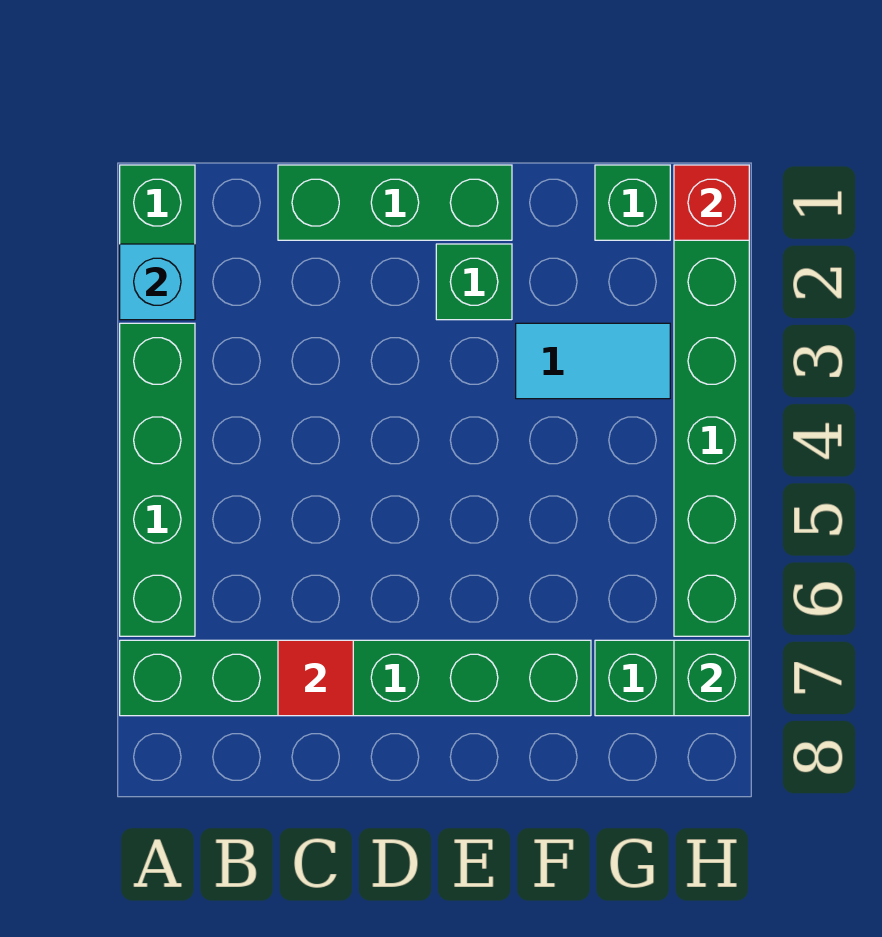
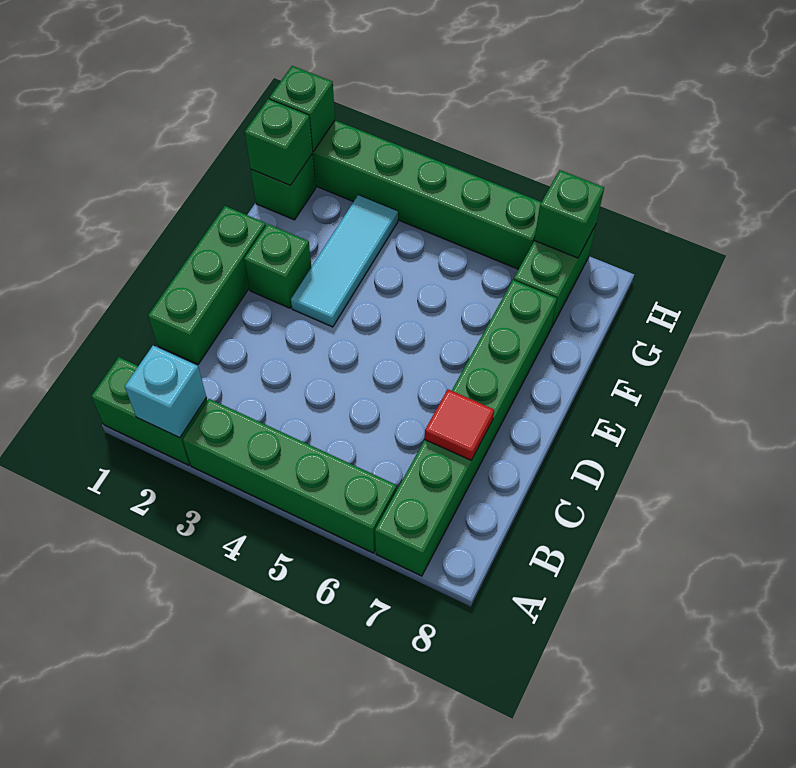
cyan tile F3:G3 level 1 -> cyan tile E3:G3 level 1
none -> green brick G1 level 2
red brick H1 level 2 -> green brick H1 level 2

